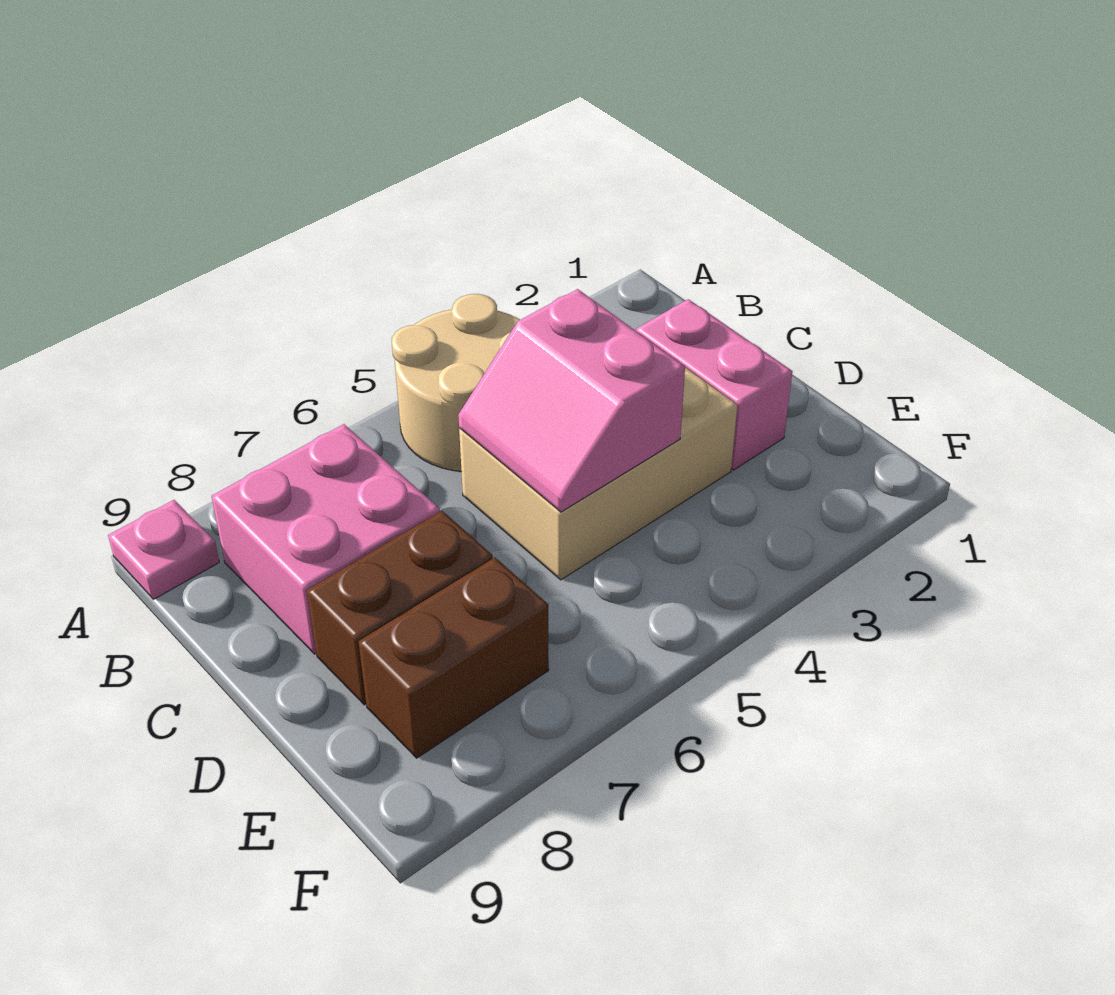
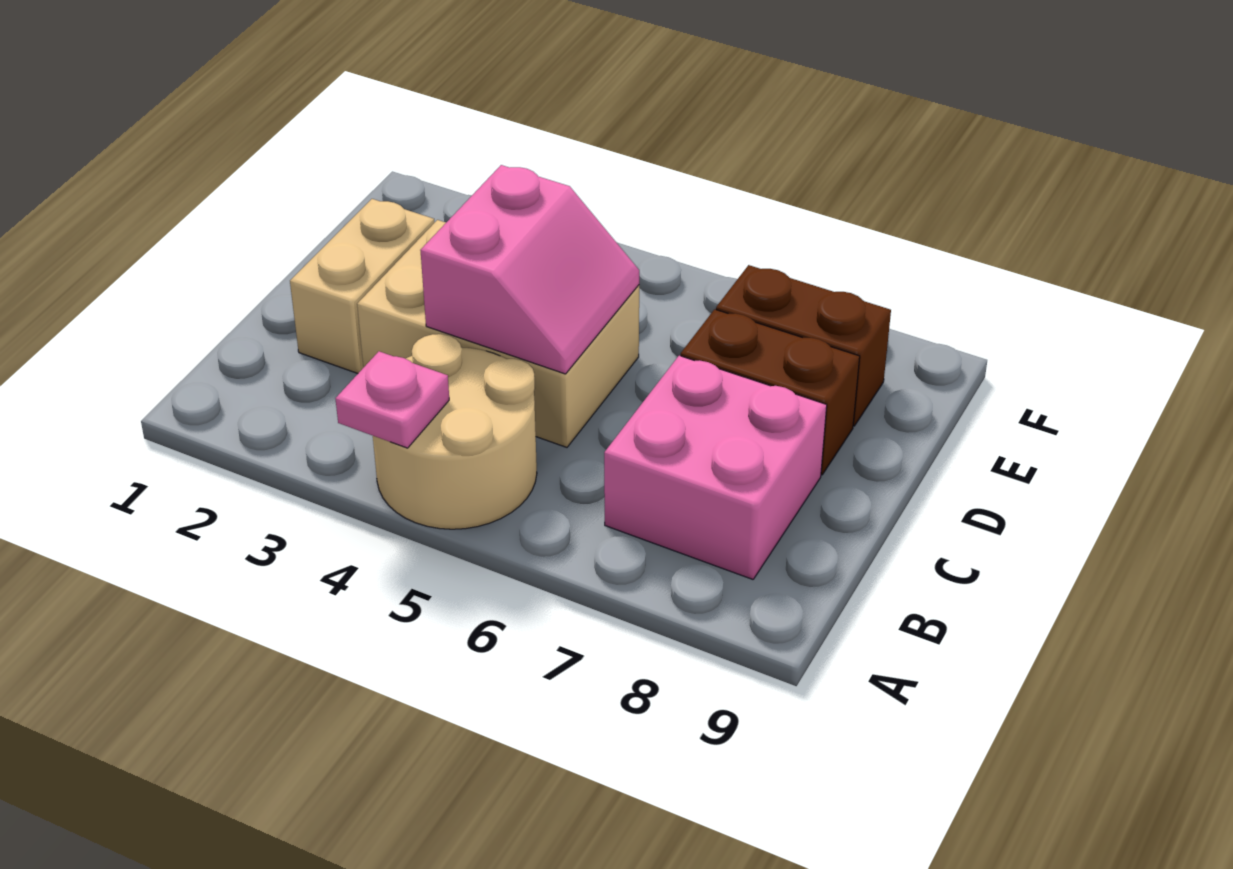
pink plate A9 level 1 -> pink plate A4 level 2
pink brick C2:D2 level 1 -> tan brick C2:D2 level 1

